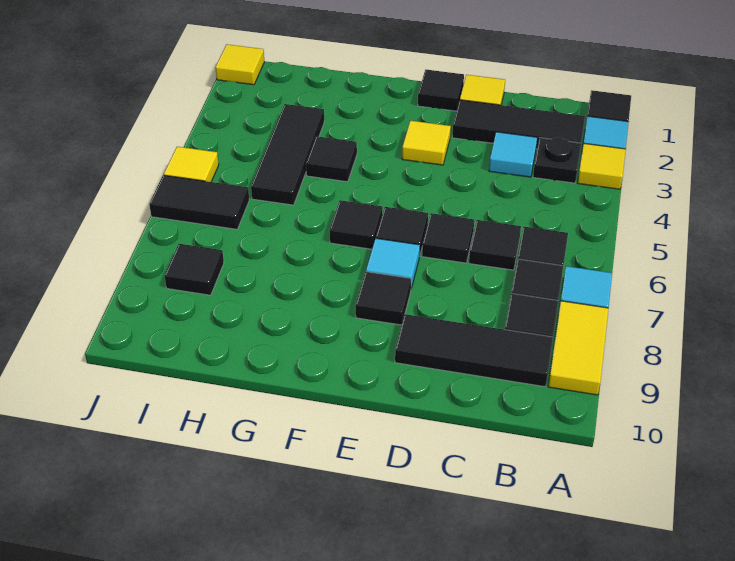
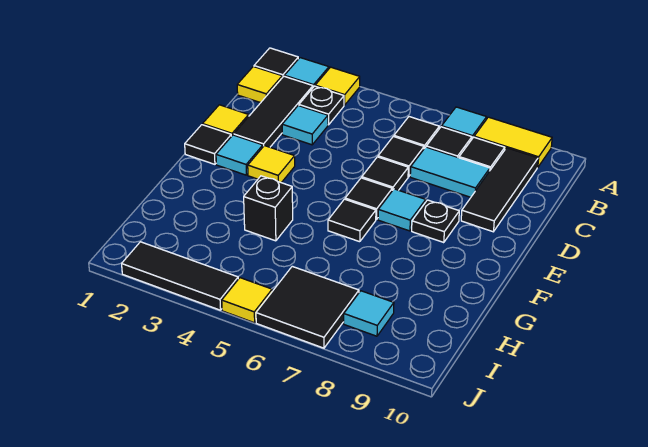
none -> cyan tile C7:C8 level 1
none -> cyan tile E2 level 1
black tile E8 level 1 -> black plate E8 level 1
black tile G4 level 1 -> black brick G4 level 1
black tile H3:H5 level 1 -> black tile J2:J4 level 1
black tile I6:J6 level 1 -> black tile I6:J7 level 1
black tile I8 level 1 -> cyan tile I8 level 1
yellow tile J1 level 1 -> yellow tile B1 level 1

